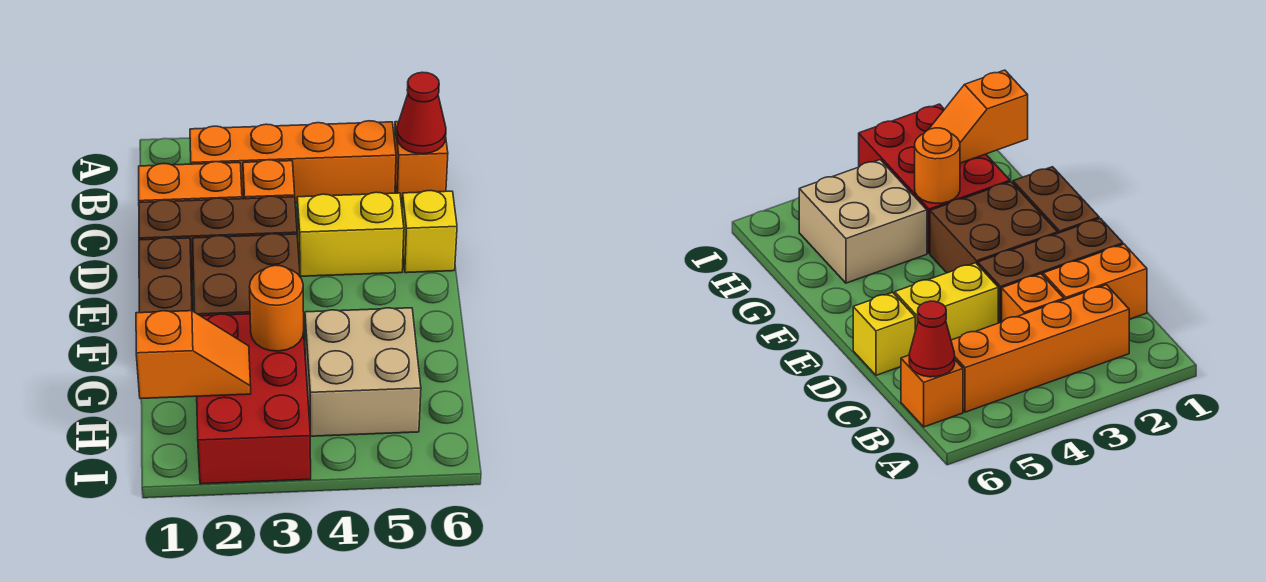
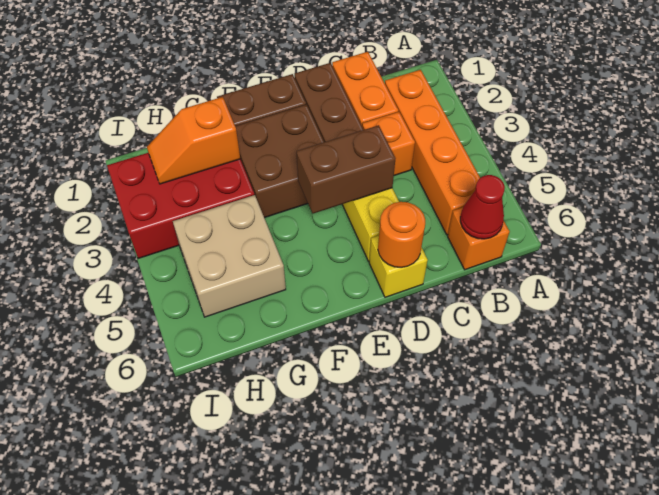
none -> brown brick D4:E4 level 2
orange round brick G3 level 2 -> orange round brick D6 level 2
orange slope H1:H2 level 2 top 1 -> orange slope G2:H2 level 2 top G

